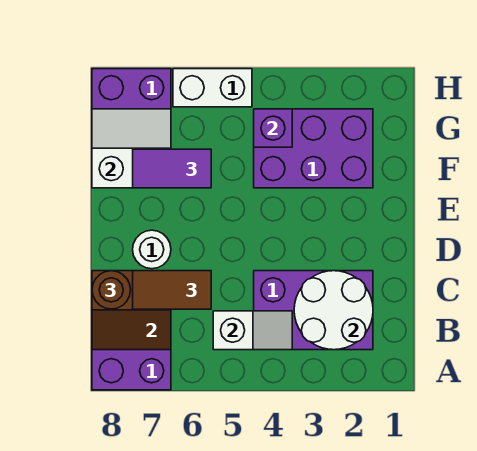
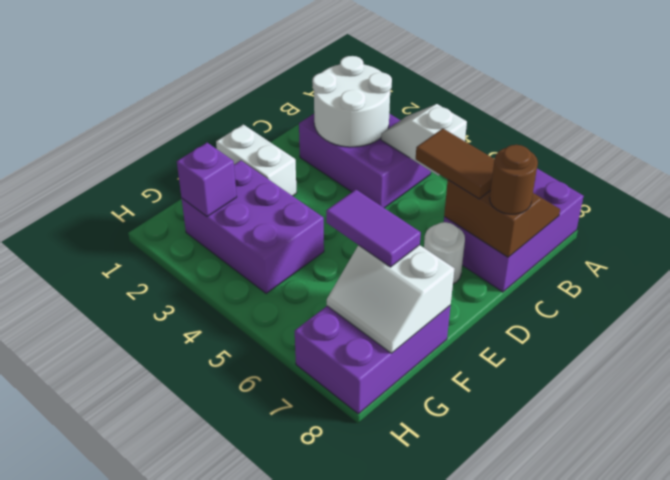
purple brick G4 level 2 -> purple brick G2 level 2
white brick H5:H6 level 1 -> white brick E1:E2 level 1

